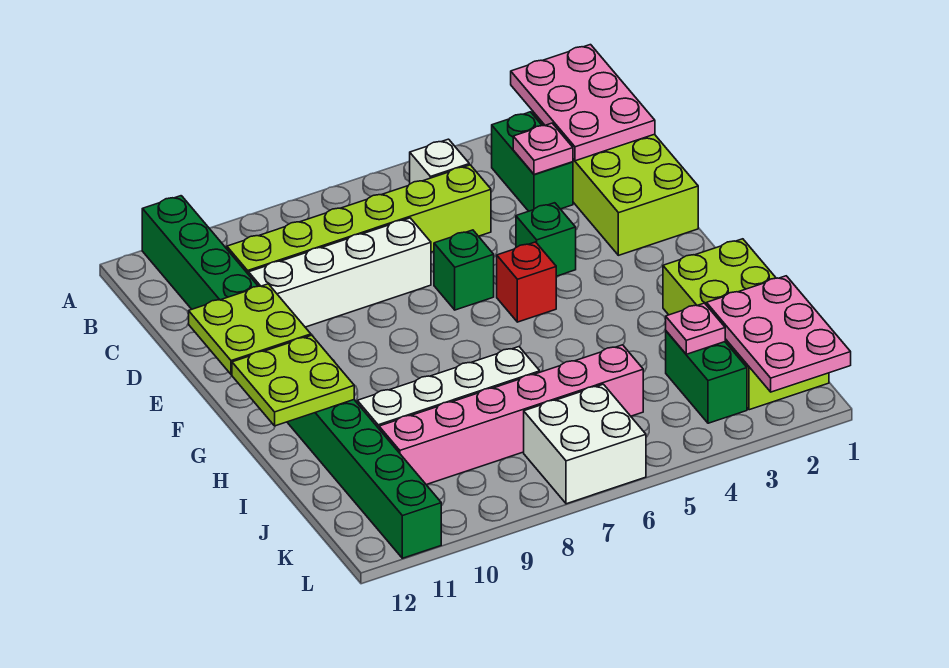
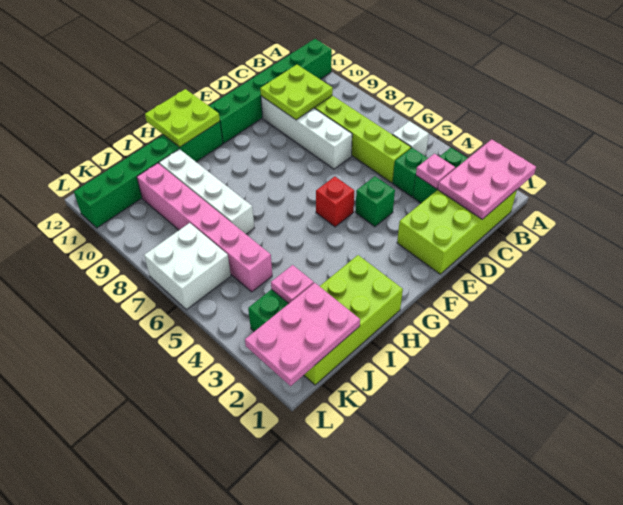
green brick E6 level 1 -> green brick C4 level 1
lime plate E11:F12 level 2 -> lime plate C9:D10 level 2

